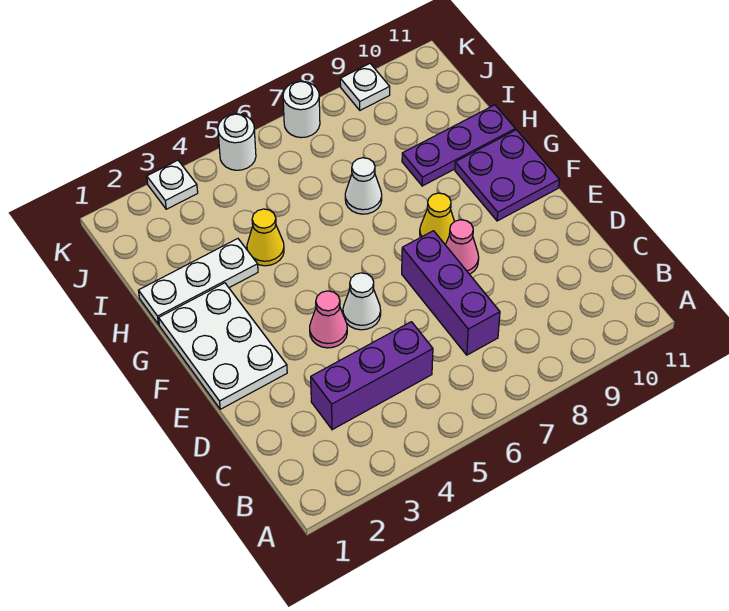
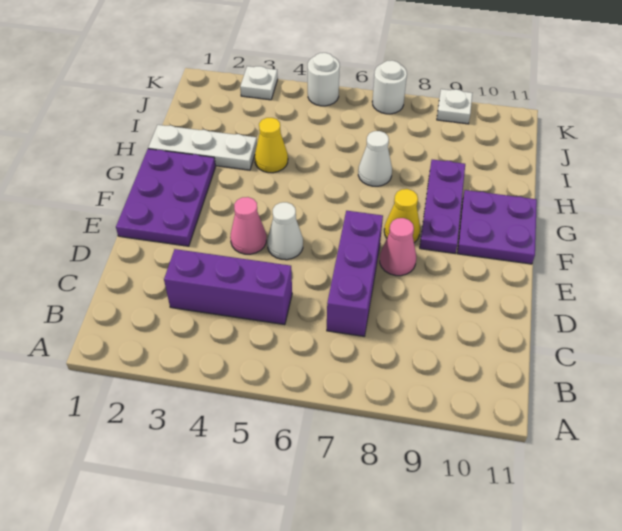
white plate E1:G2 level 1 -> purple plate E1:G2 level 1
purple plate H9:H11 level 1 -> purple plate F9:H9 level 1

